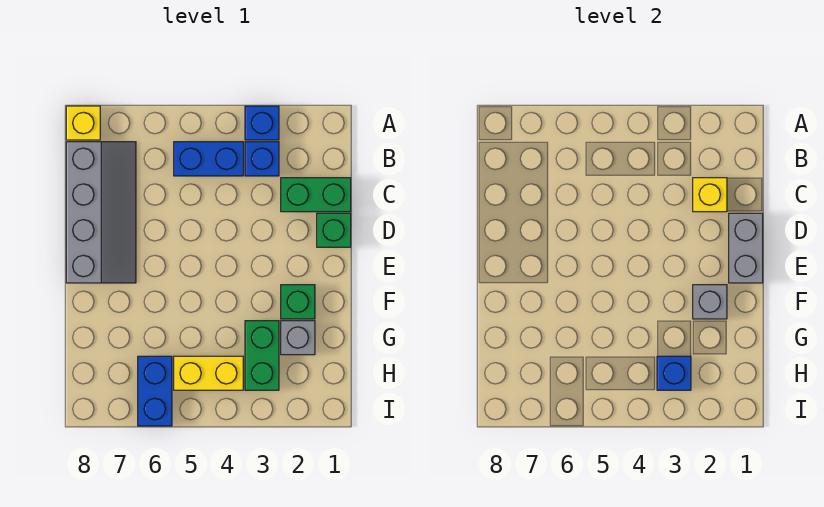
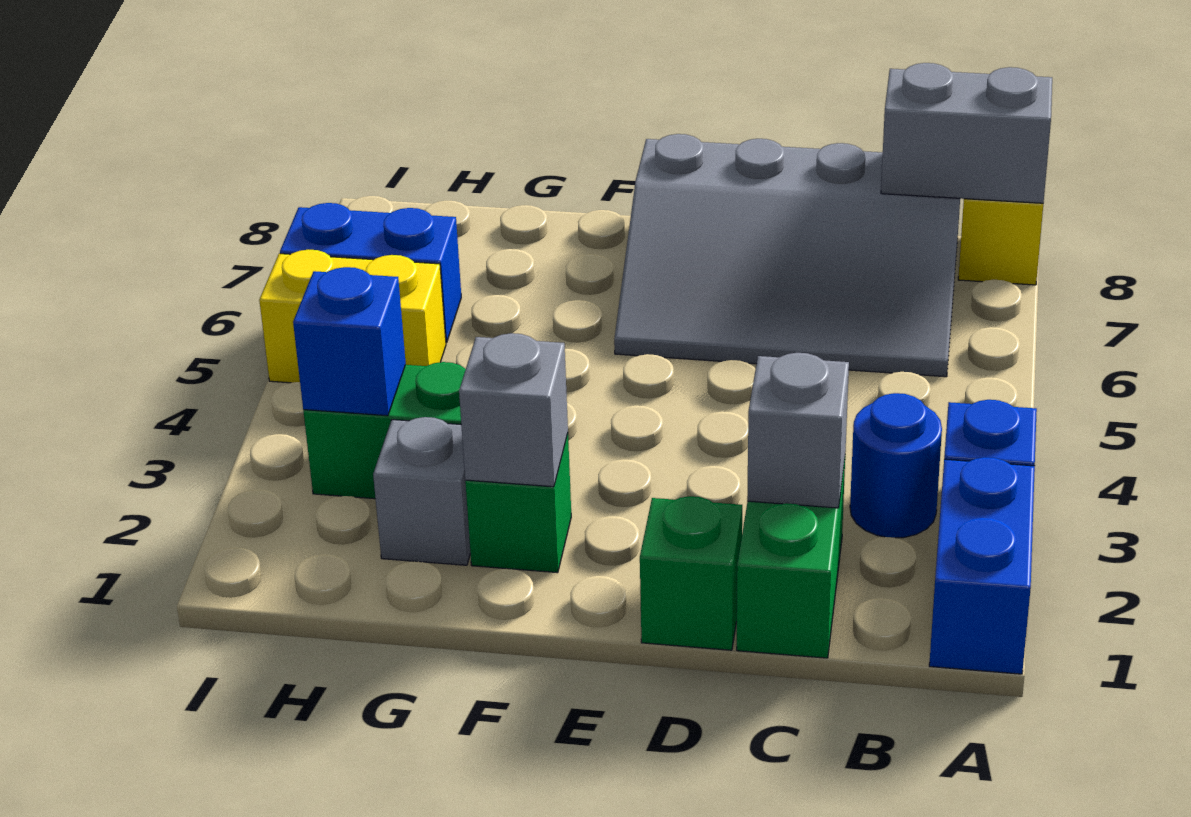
blue brick B3 level 1 -> blue round brick B3 level 1
blue brick B4:B5 level 1 -> blue brick A1:A2 level 1
grey slope B7:E8 level 1 top 8 -> grey slope B6:E8 level 1 top 8
yellow brick C2 level 2 -> grey brick C2 level 2
grey brick D1:E1 level 2 -> grey brick A8:B8 level 2
yellow brick H4:H5 level 1 -> yellow brick H5:I5 level 1

